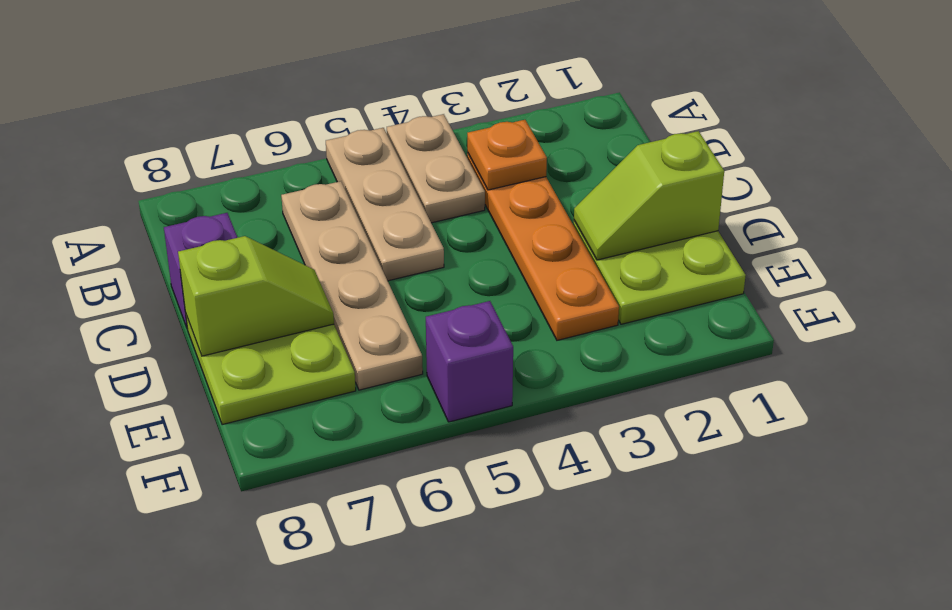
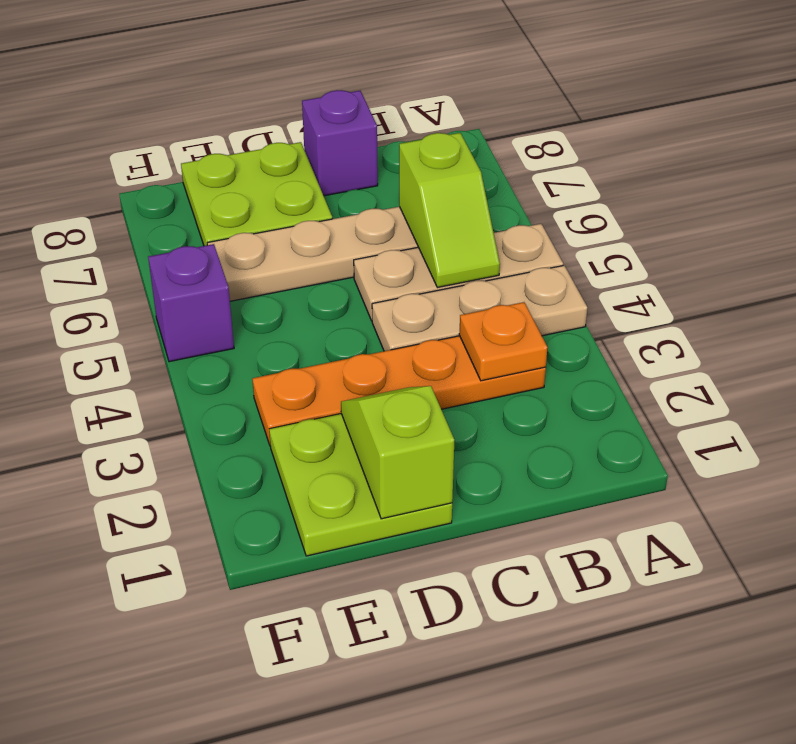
tan plate A4:B4 level 1 -> tan plate A4:C4 level 1
lime slope D7:D8 level 2 top 8 -> lime slope B5:B6 level 2 top 6

